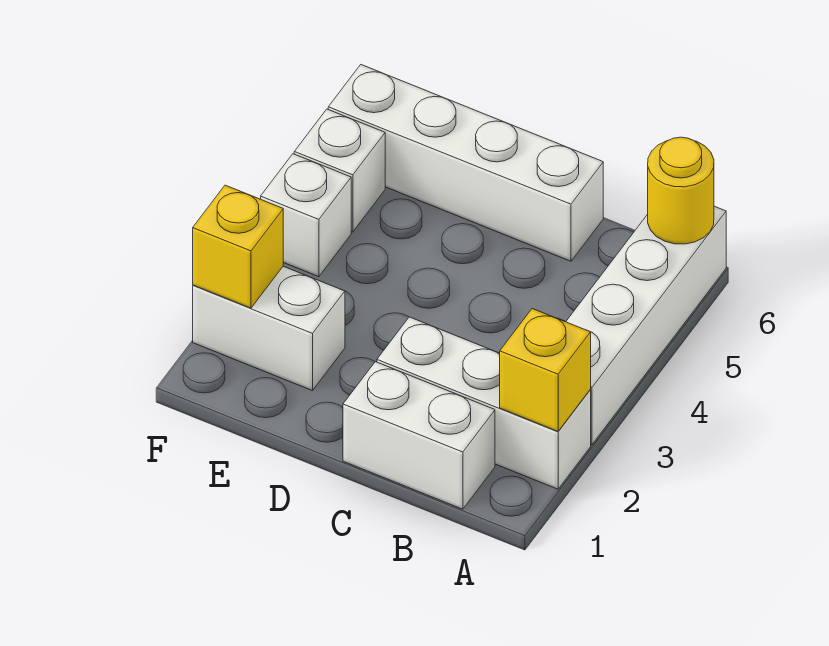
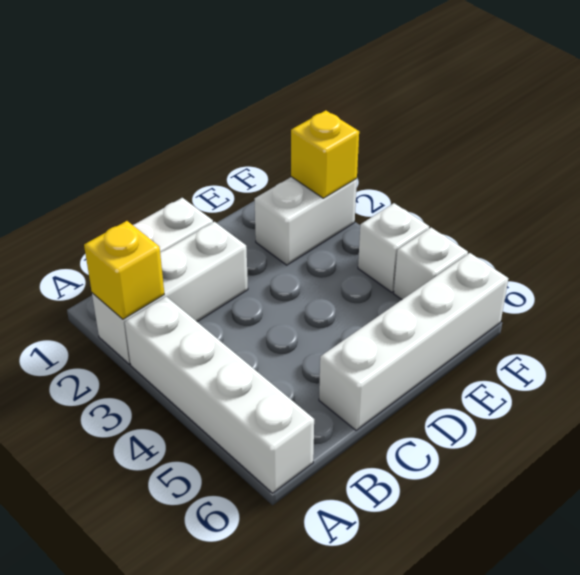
yellow round brick A6 level 2 -> none

